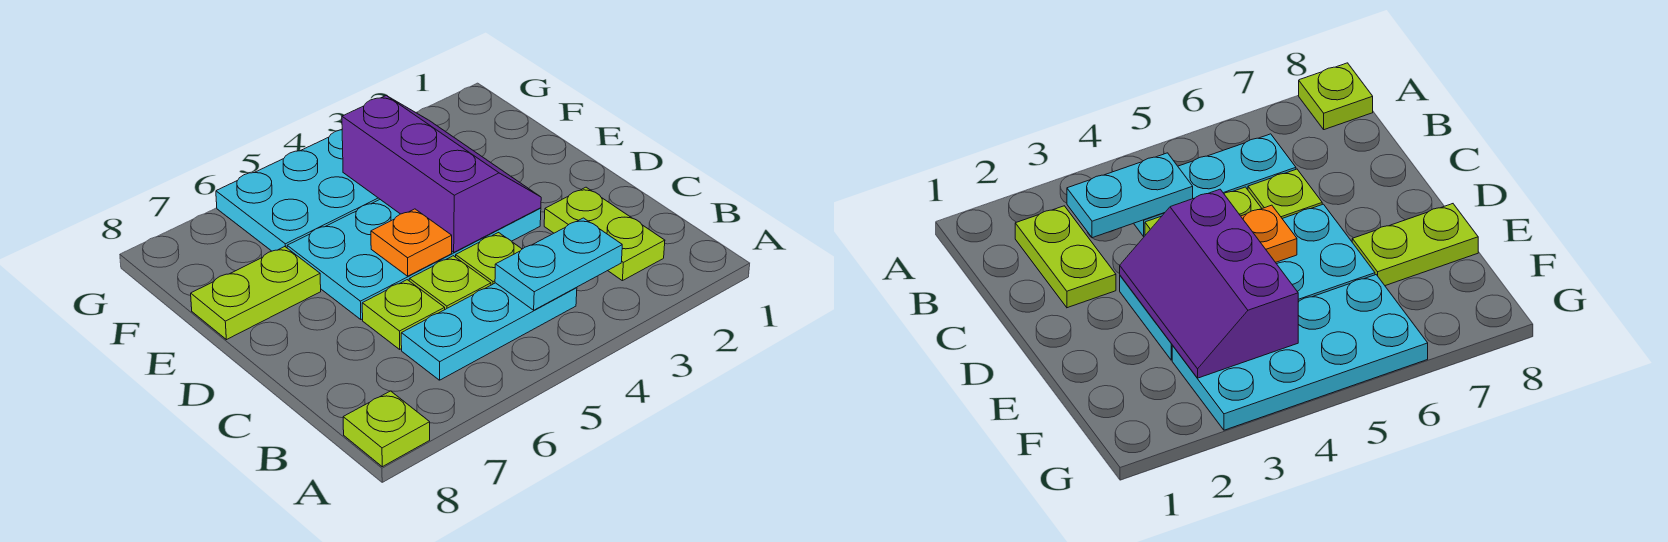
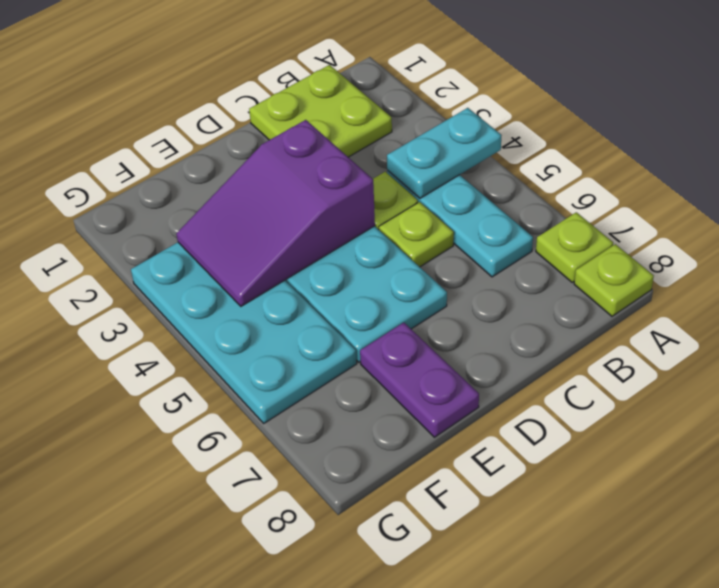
lime plate B2:C2 level 1 -> lime plate B1:C2 level 1
cyan plate B3:B4 level 2 -> cyan plate A4:B4 level 2
lime plate C6 level 1 -> lime plate A7 level 1
purple slope D3:F4 level 2 top 4 -> purple slope D3:F4 level 2 top D
orange plate D5 level 2 -> none
lime plate E7:E8 level 1 -> purple plate E7:E8 level 1

